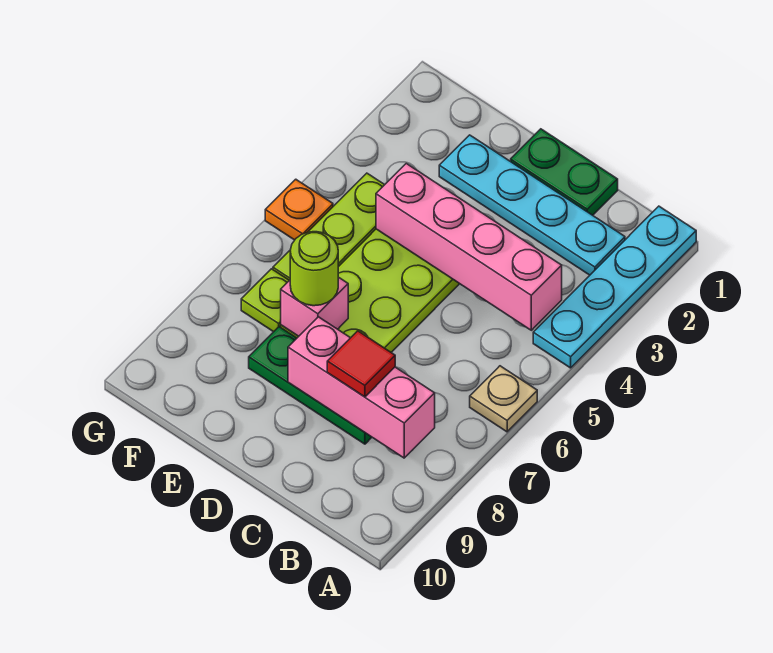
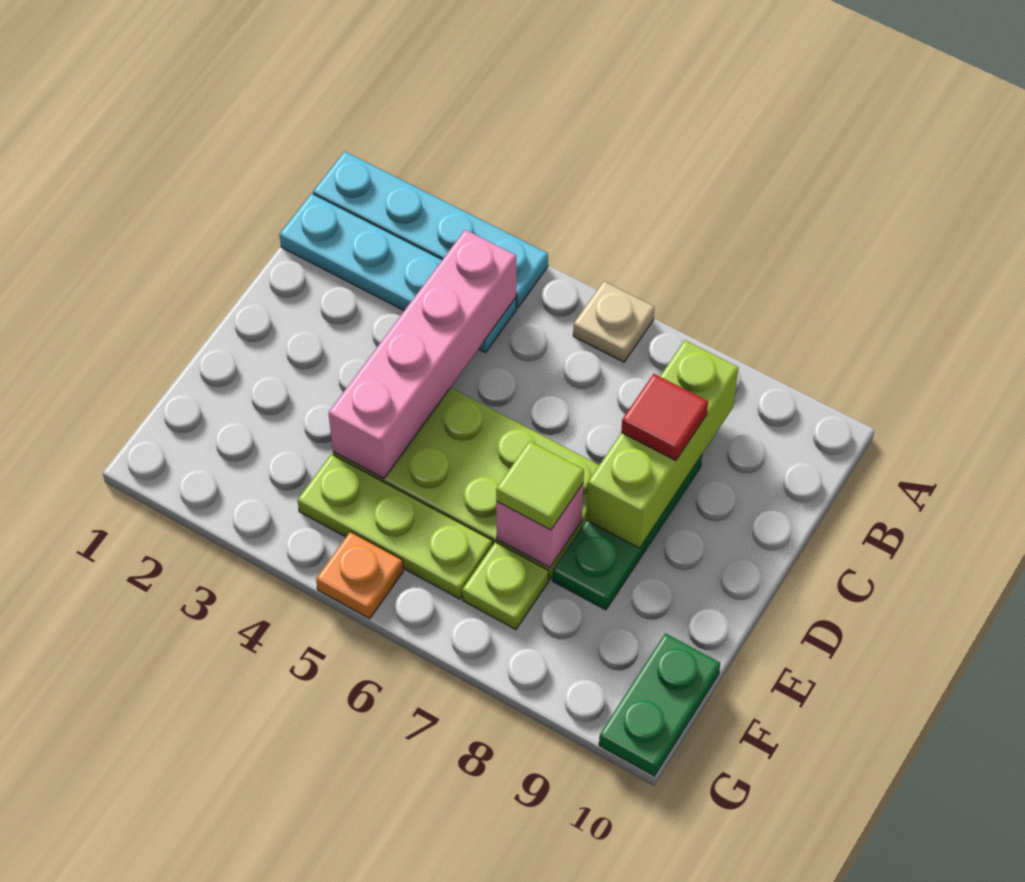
cyan plate B2:E2 level 1 -> cyan plate B1:B4 level 1
pink brick B8:D8 level 2 -> lime brick B8:D8 level 2
green plate C1:D1 level 1 -> green plate F10:G10 level 1
lime round brick E7 level 3 -> lime tile E7 level 3

